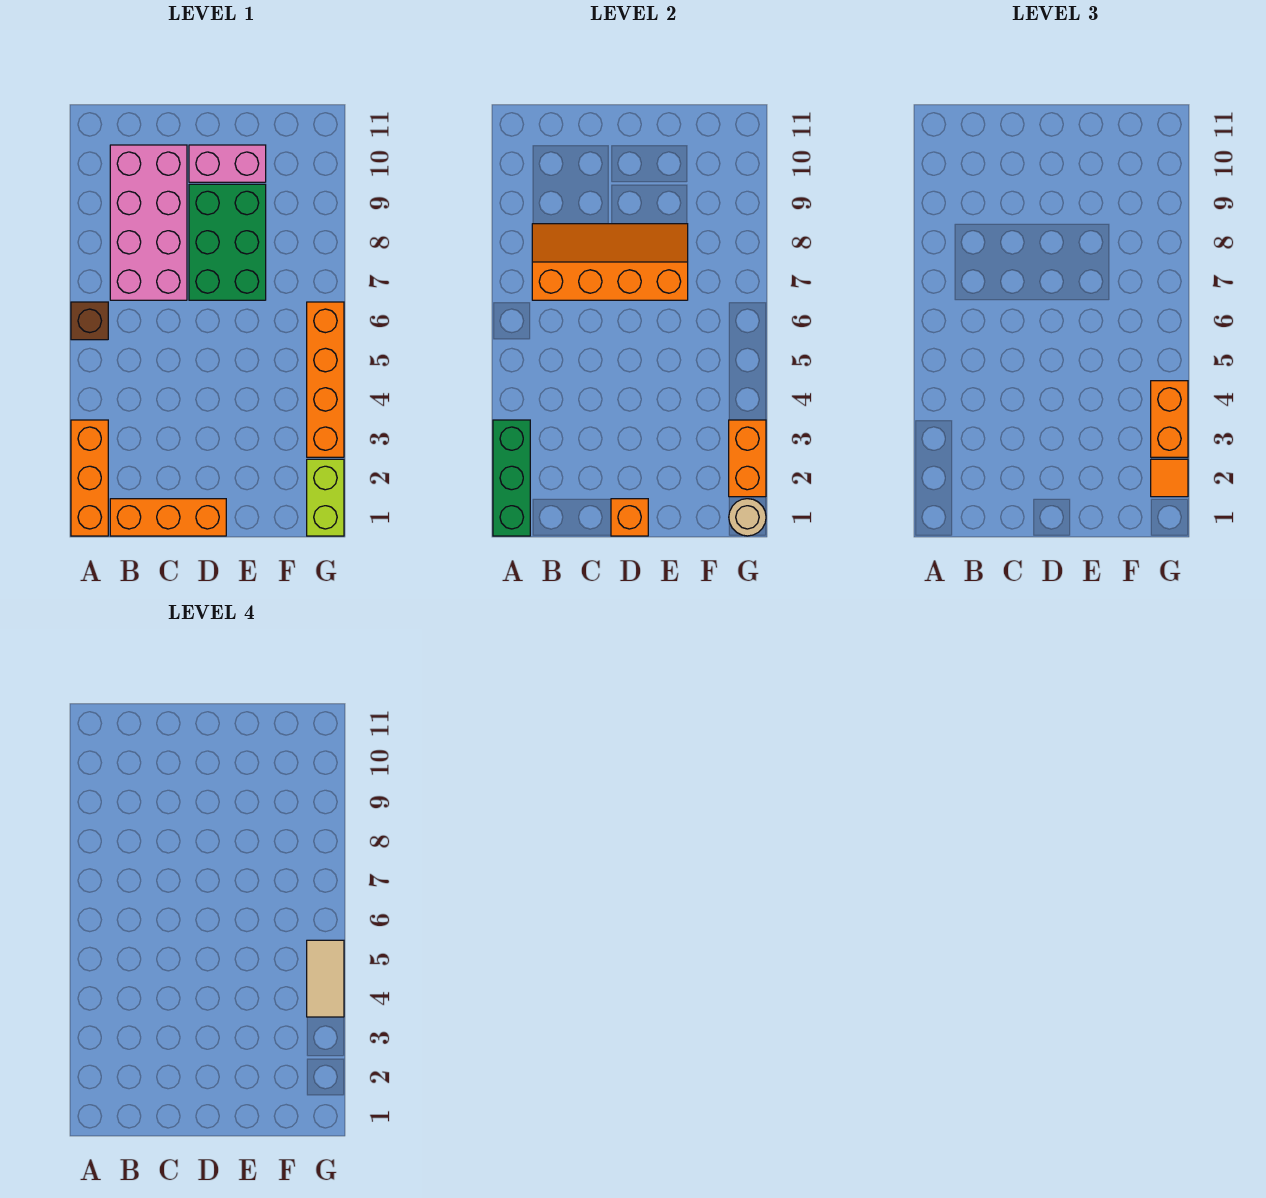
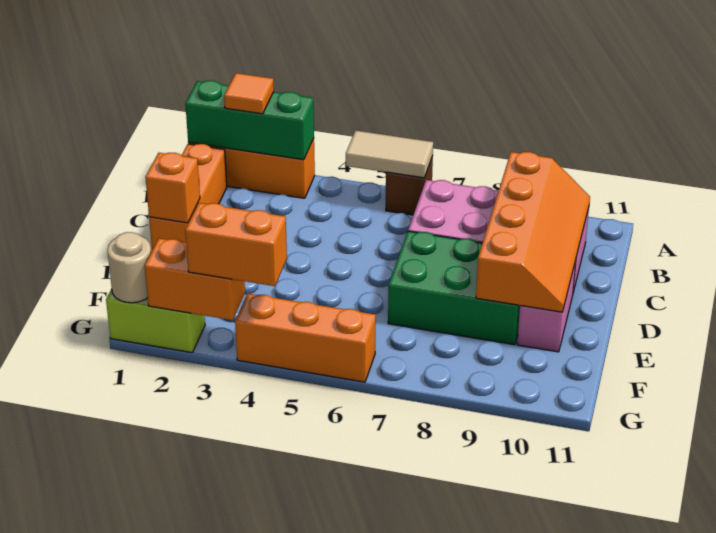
orange slope B7:E8 level 2 top 7 -> orange slope B9:E10 level 2 top 9
orange tile G2 level 3 -> orange tile A2 level 3
orange brick G3:G6 level 1 -> orange brick G4:G6 level 1
tan tile G4:G5 level 4 -> tan tile A5:A6 level 2

